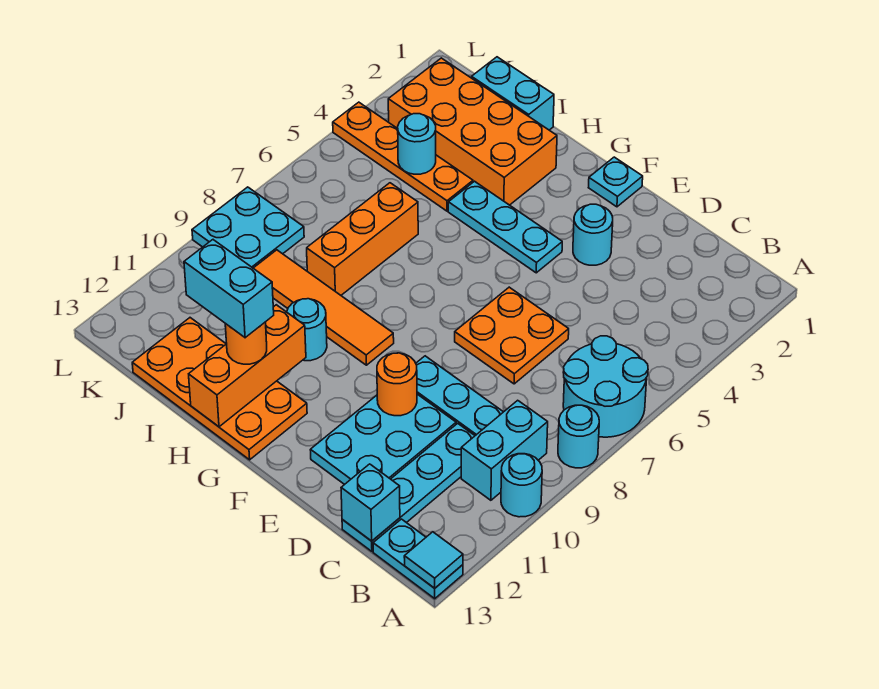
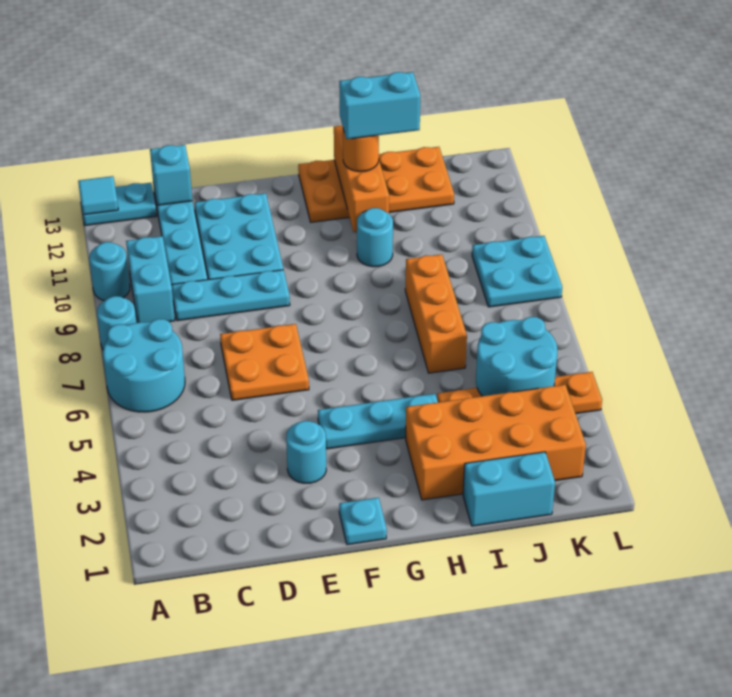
orange round brick E10 level 2 -> none
orange tile G9:J9 level 1 -> none
cyan round brick J4 level 2 -> cyan round brick J4:K5 level 2

